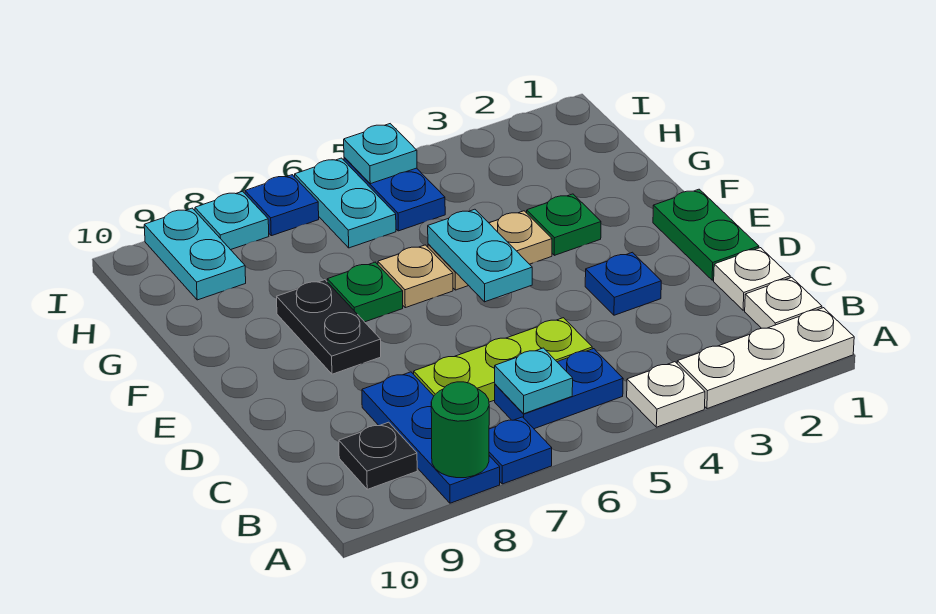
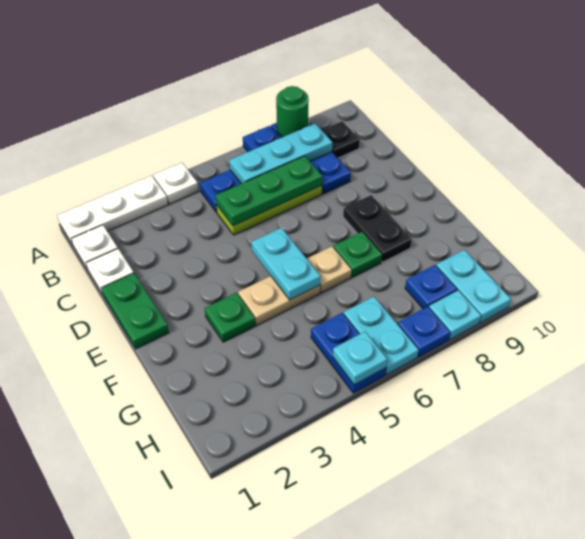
cyan plate B6 level 2 -> cyan plate B6:B8 level 2
none -> green plate C5:C7 level 2
blue plate D3 level 1 -> blue plate H8 level 1

